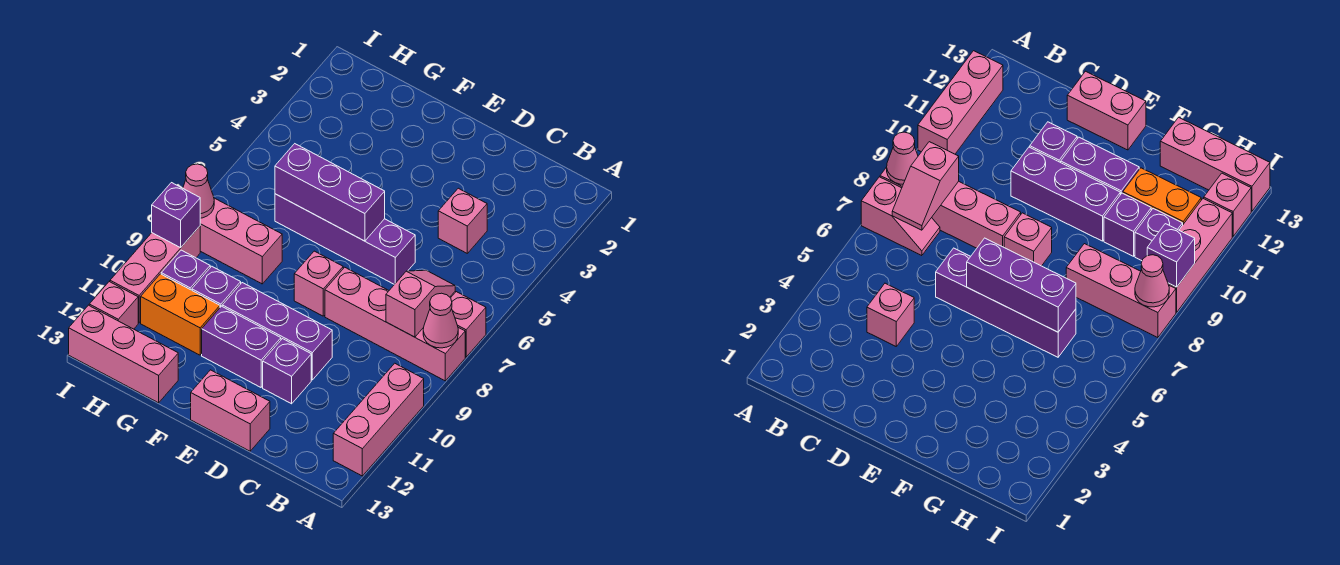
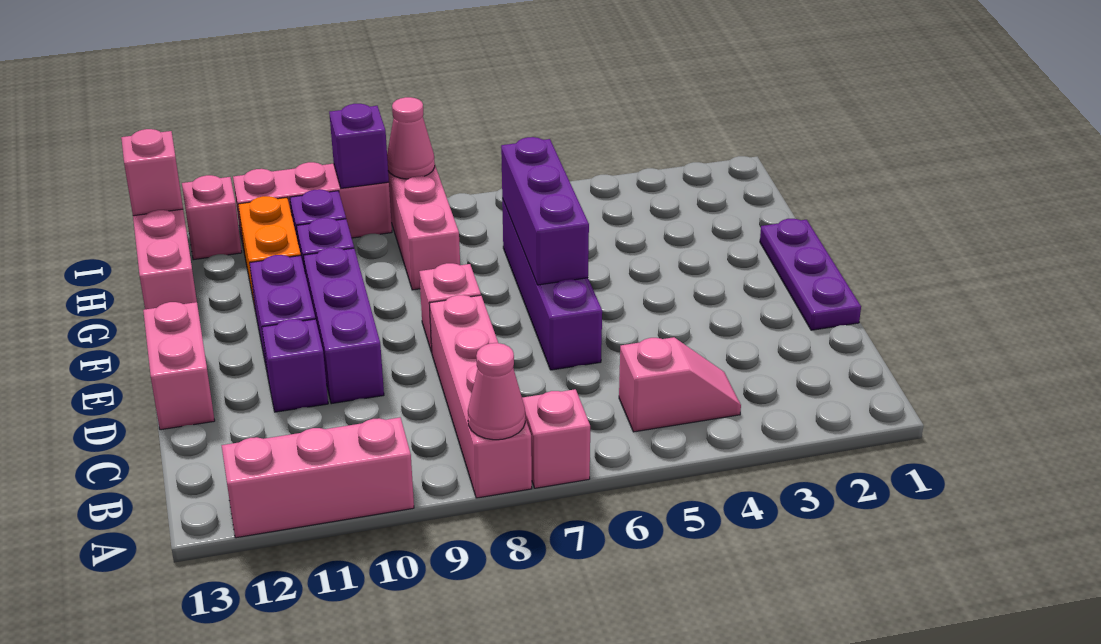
pink slope B7:B8 level 2 top 8 -> pink slope B4:B5 level 1 top 5
pink brick C4 level 1 -> pink brick I13 level 2
none -> purple plate D1:F1 level 1

